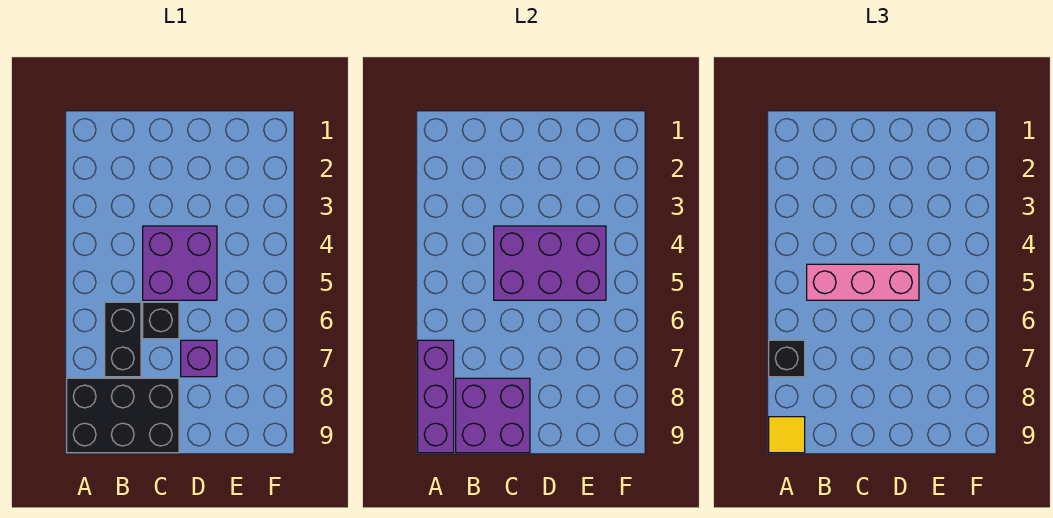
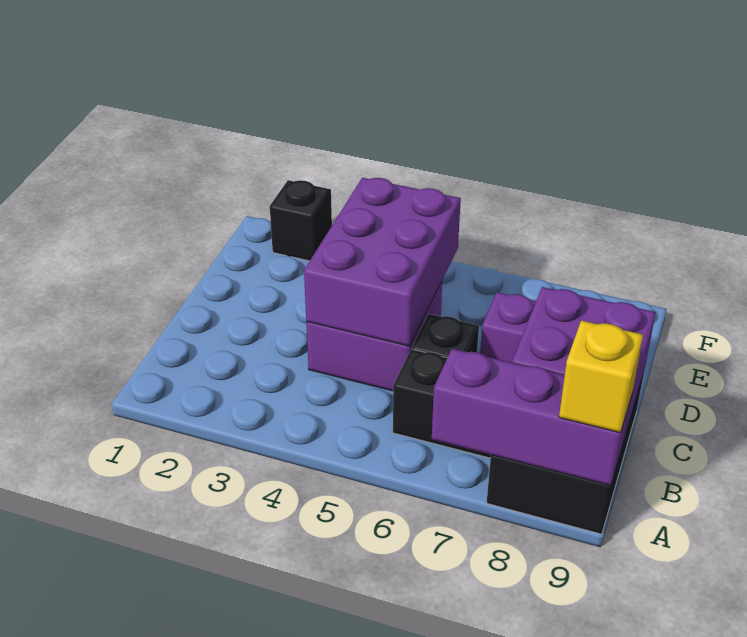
black brick A7 level 3 -> black brick F2 level 1
yellow tile A9 level 3 -> yellow brick A9 level 3
pink brick B5:D5 level 3 -> none

